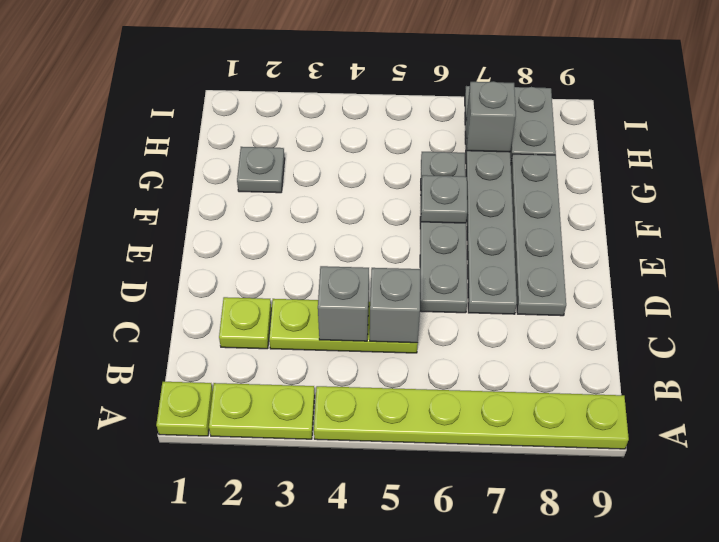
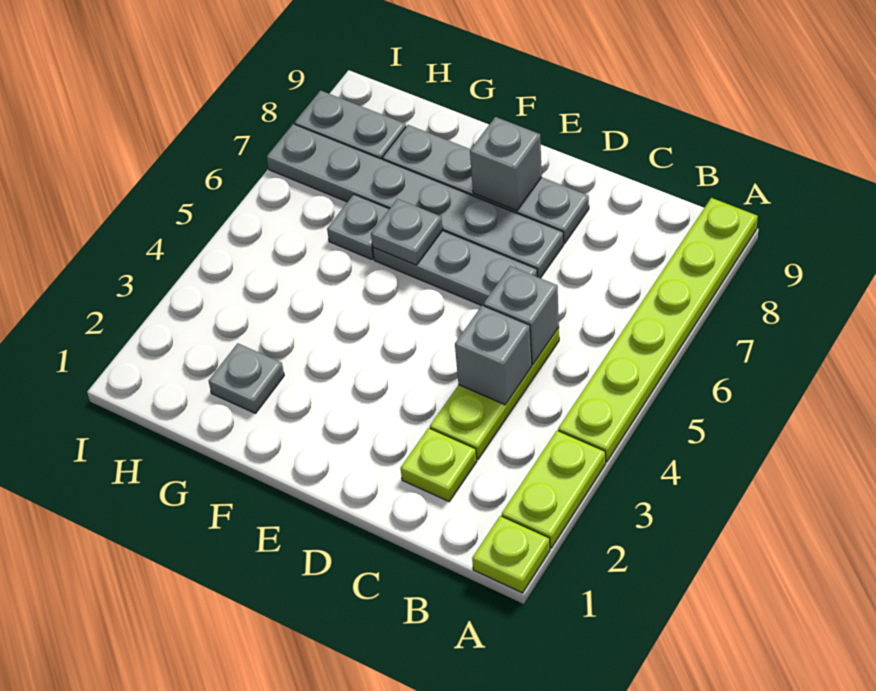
grey brick H7 level 2 -> grey brick E8 level 2

